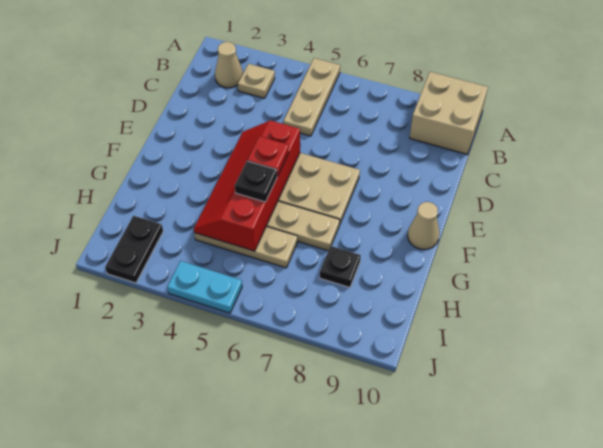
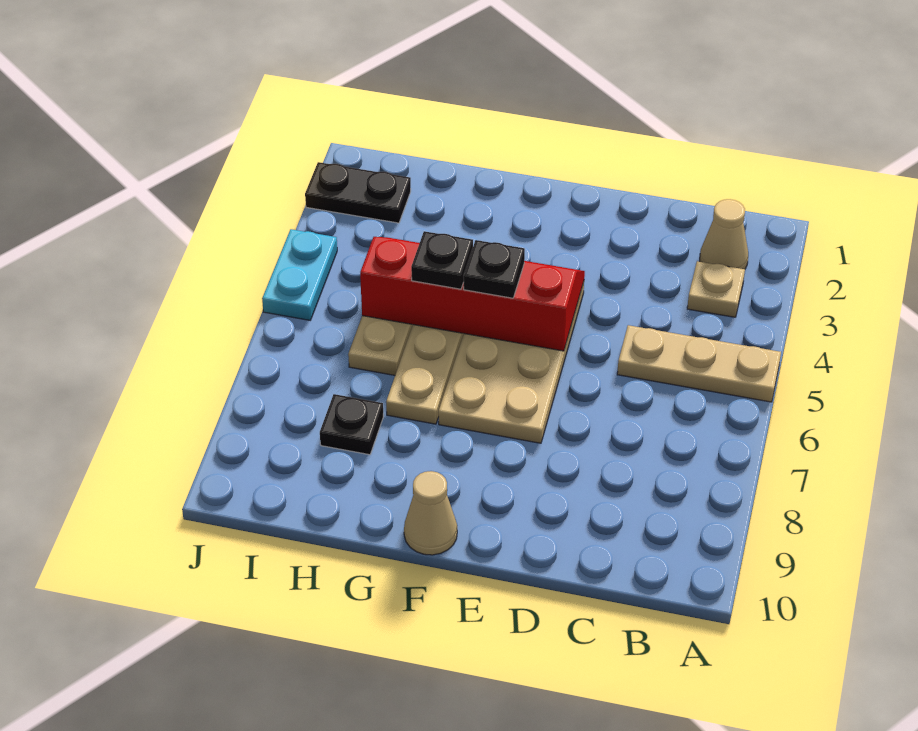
tan brick A9:B10 level 1 -> none
red plate F5 level 3 -> black plate F5 level 3

